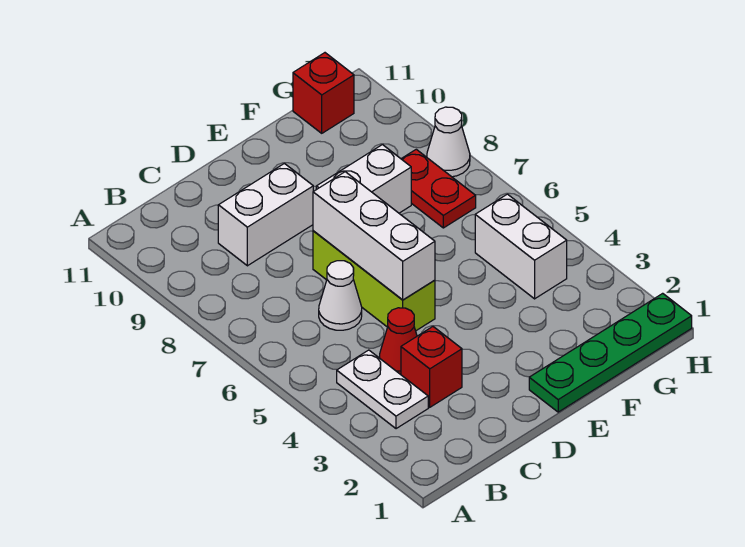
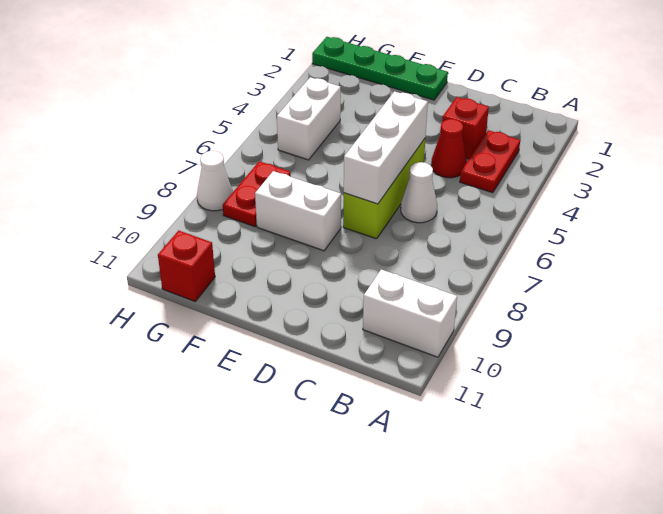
white plate B3:B4 level 1 -> red plate B3:B4 level 1
white brick C9:D9 level 1 -> white brick A10:B10 level 1

